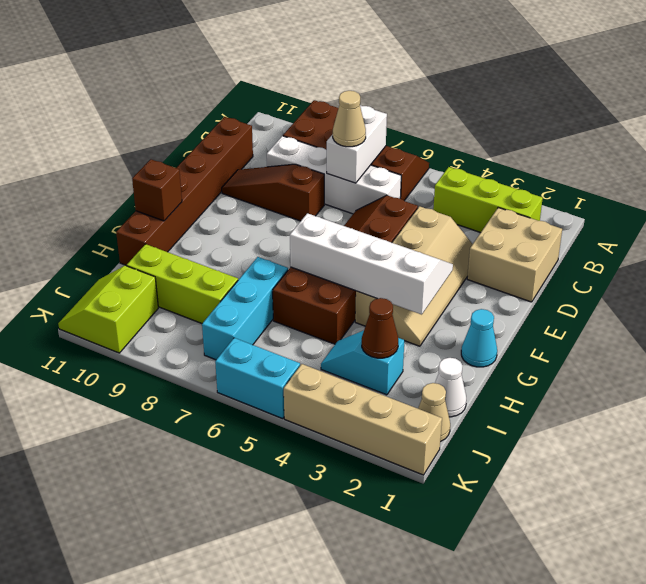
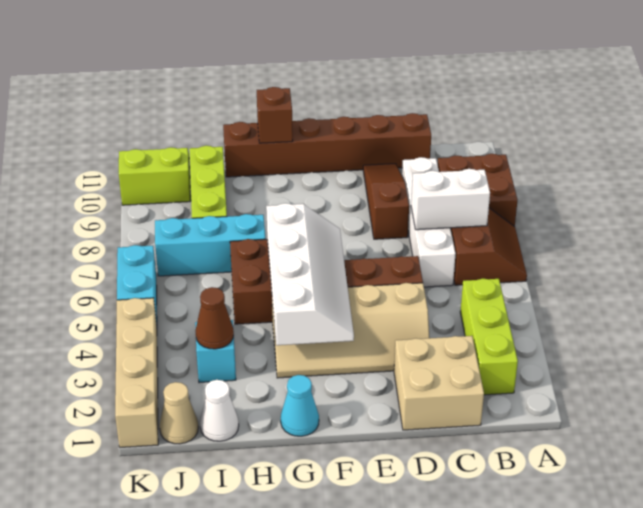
tan cone C7 level 3 -> none

